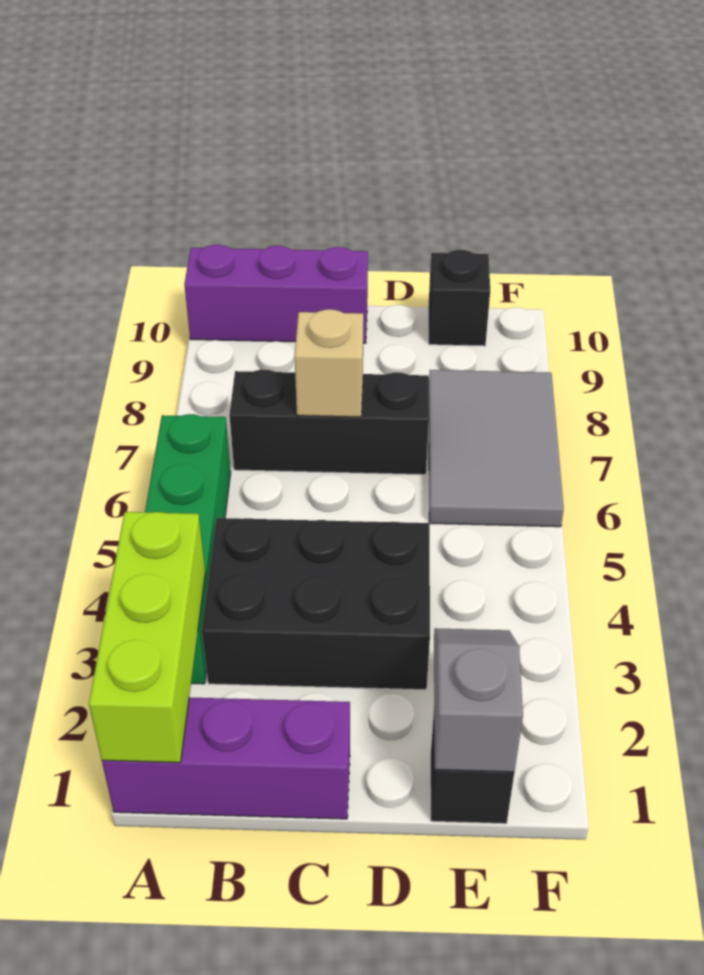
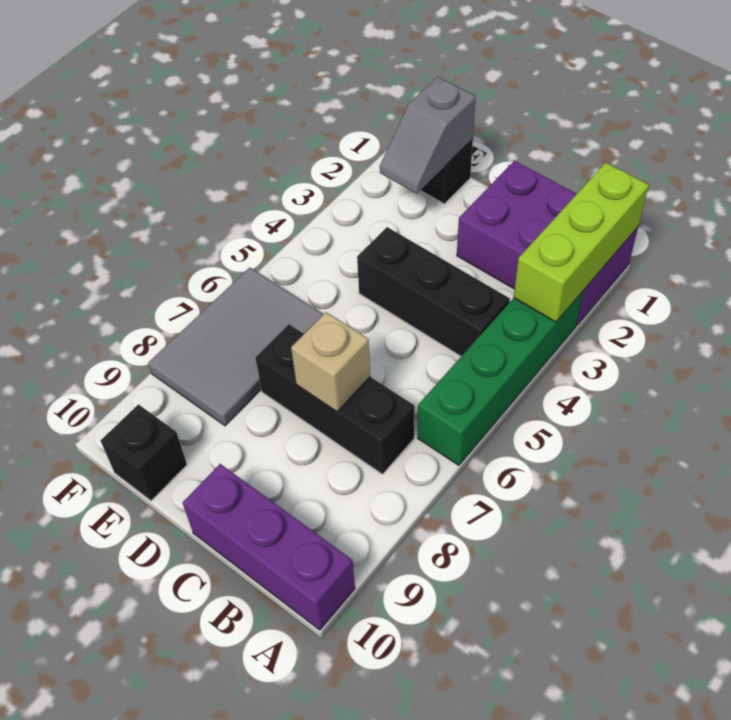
purple brick A1:C1 level 1 -> purple brick A1:C2 level 1
black brick B3:D4 level 1 -> black brick B4:D4 level 1

